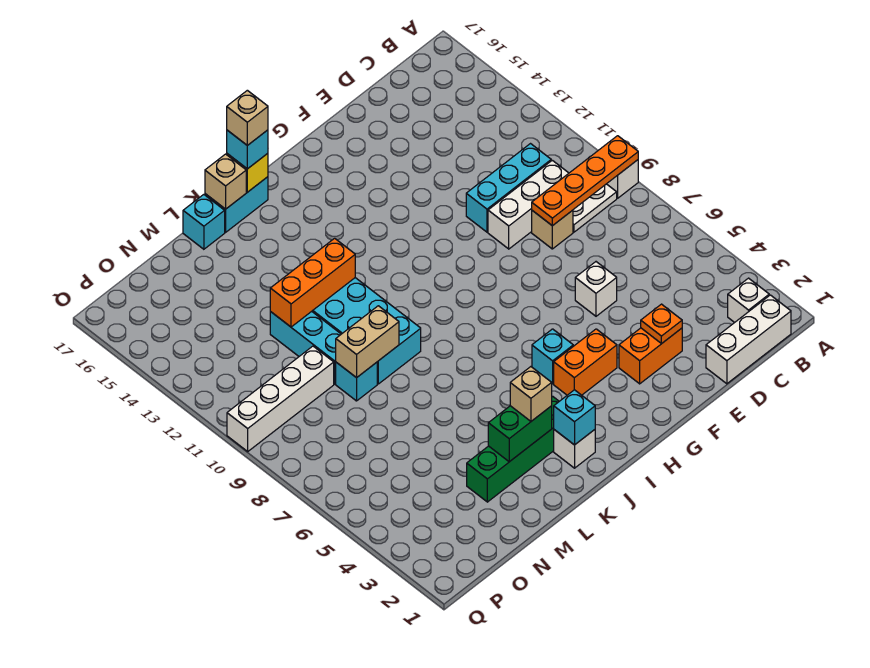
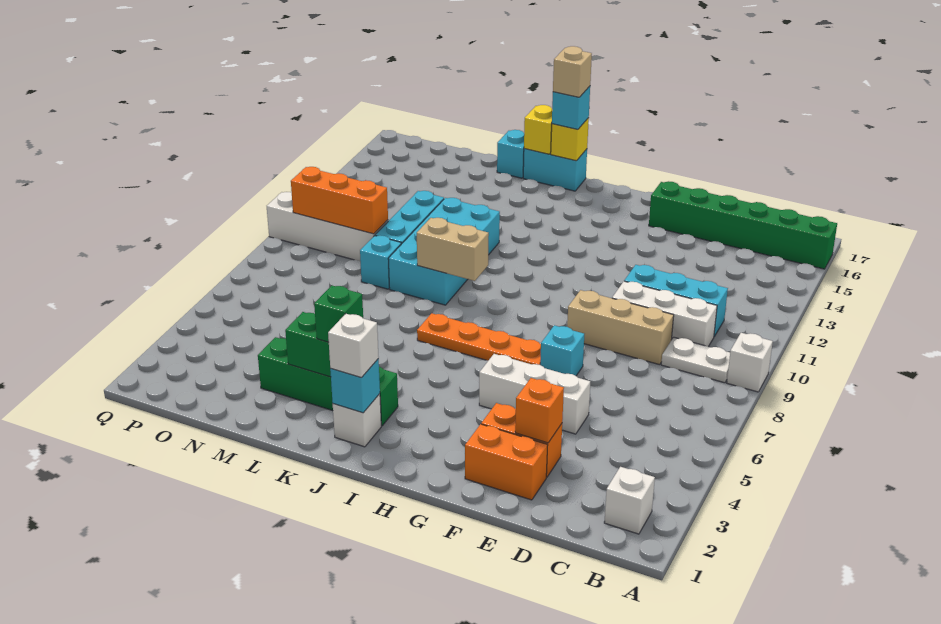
orange plate A9:D9 level 2 -> orange plate G7:J7 level 1
none -> green brick A16:F16 level 1
white brick B1:D1 level 1 -> white brick E5:G5 level 1
tan brick D9 level 1 -> tan brick D9:F9 level 1
orange plate E3 level 2 -> orange brick E3 level 2
white brick E6 level 1 -> white brick J2 level 3
orange brick G4:H4 level 1 -> orange brick E2:F2 level 1
cyan brick H5 level 1 -> cyan brick F7 level 1
tan brick K3 level 3 -> green brick K3 level 3
orange brick K12:M12 level 2 -> orange brick N10:P10 level 2
tan brick K17 level 2 -> yellow brick K17 level 2
tan brick L9:M9 level 2 -> tan brick J9:K9 level 2

